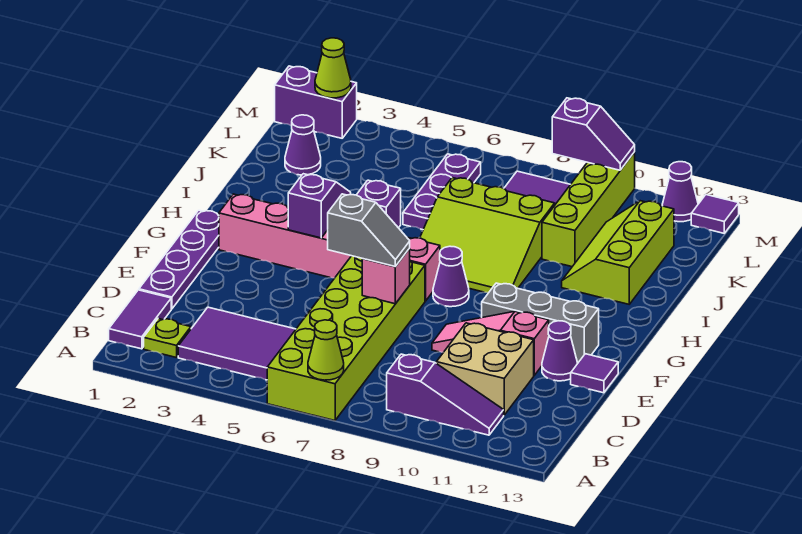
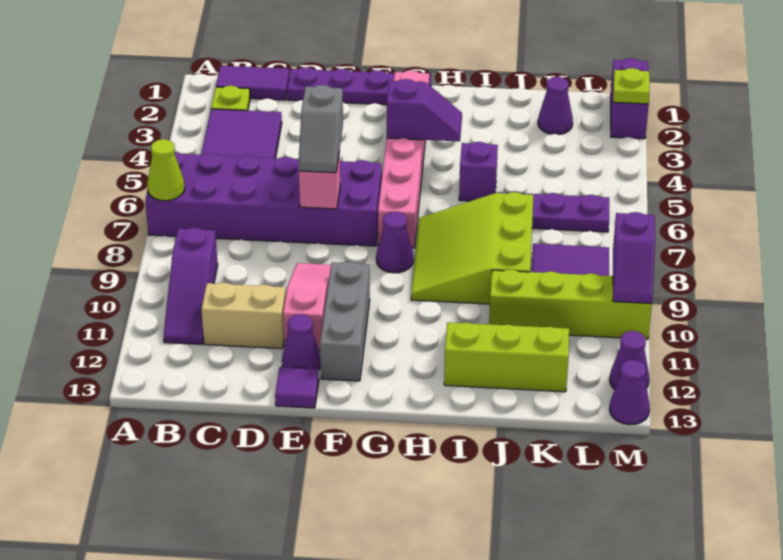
lime brick A6:F7 level 1 -> purple brick A6:F7 level 1
tan brick C10:D11 level 1 -> tan brick C11:D11 level 1
lime cone M2 level 2 -> lime plate M2 level 2
purple tile M13 level 1 -> purple cone M13 level 1

